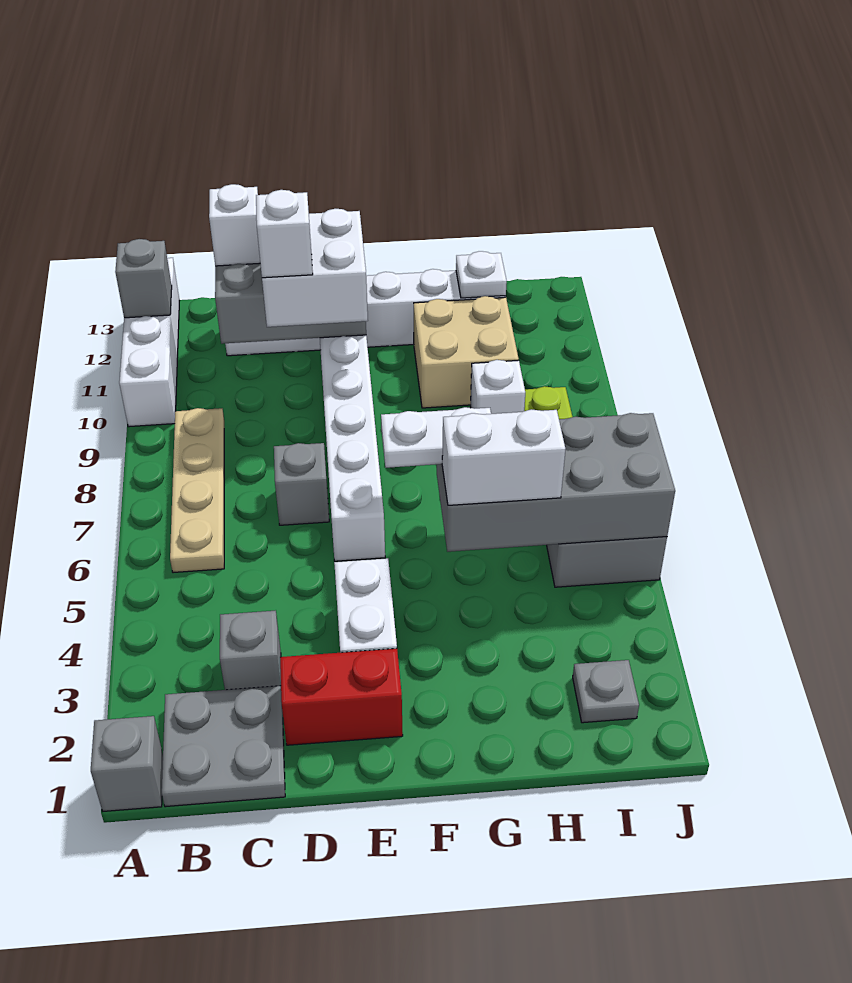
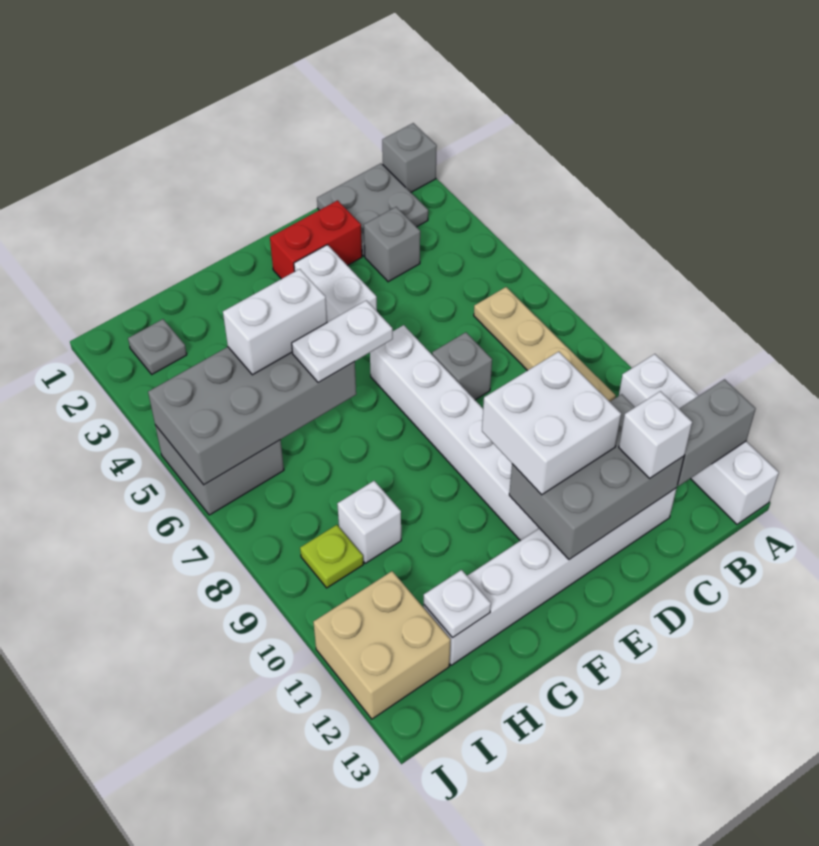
grey brick A12 level 2 -> grey brick A12:B12 level 2
white brick D10 level 4 -> none
tan brick G10:H11 level 1 -> tan brick I11:J12 level 1

